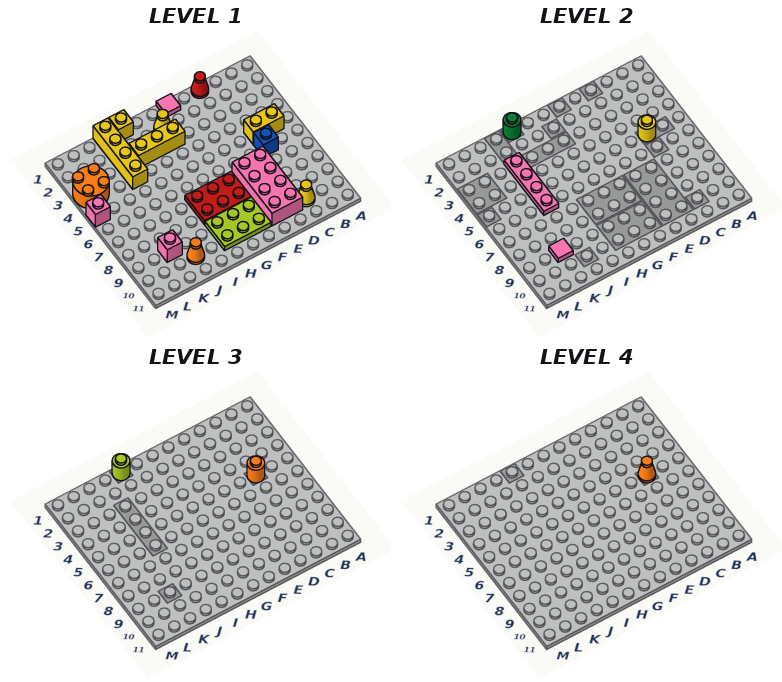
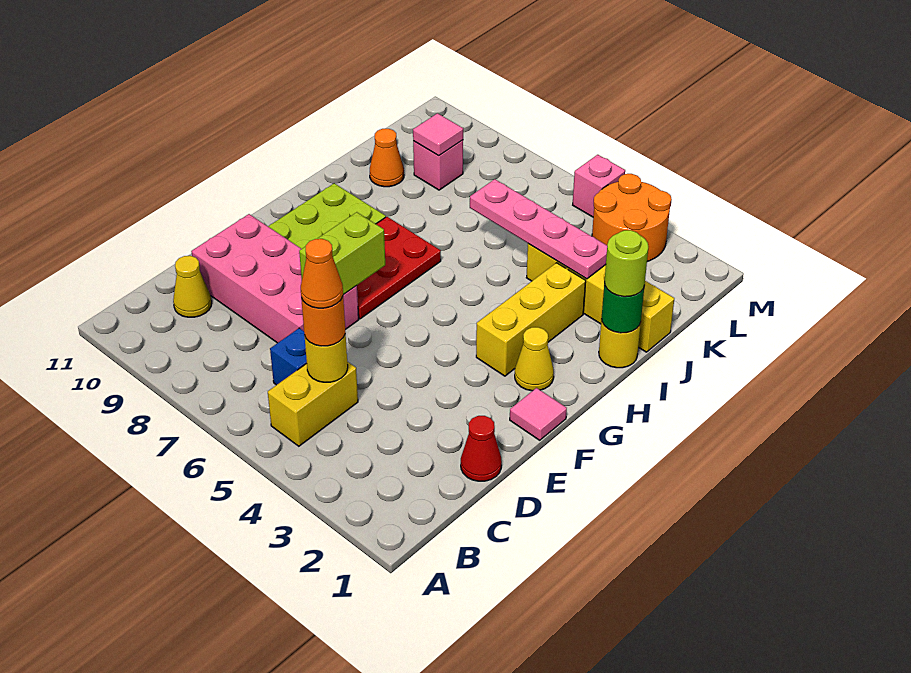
none -> lime brick E7:F7 level 2
yellow brick I1 level 1 -> yellow round brick I1 level 1

